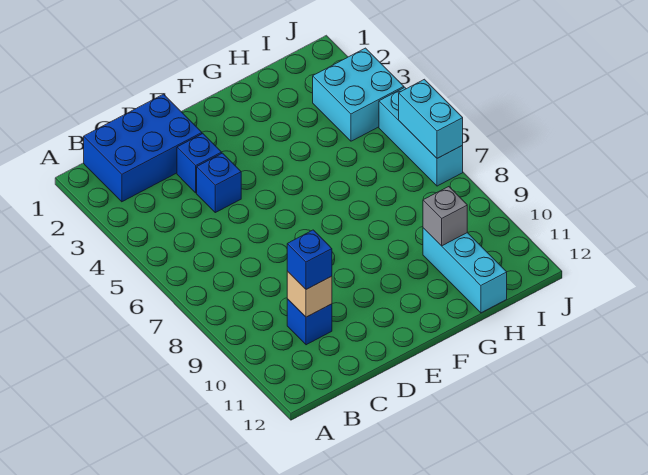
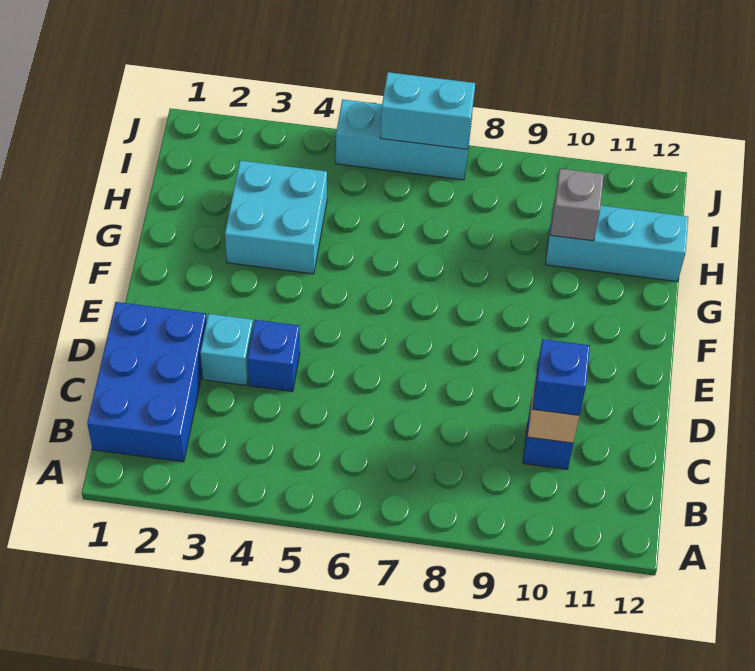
blue brick D3 level 1 -> cyan brick D3 level 1
cyan brick I3:J4 level 1 -> cyan brick G3:H4 level 1

